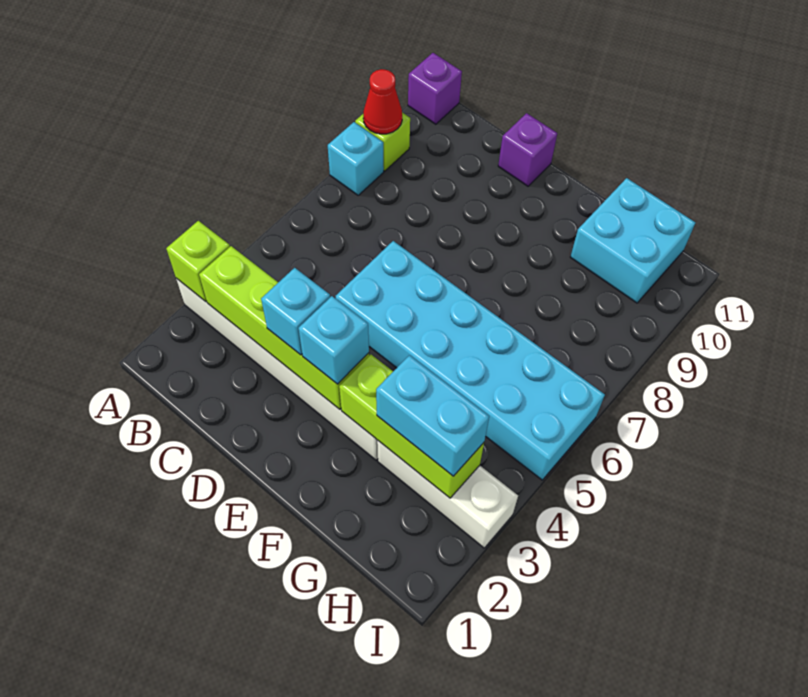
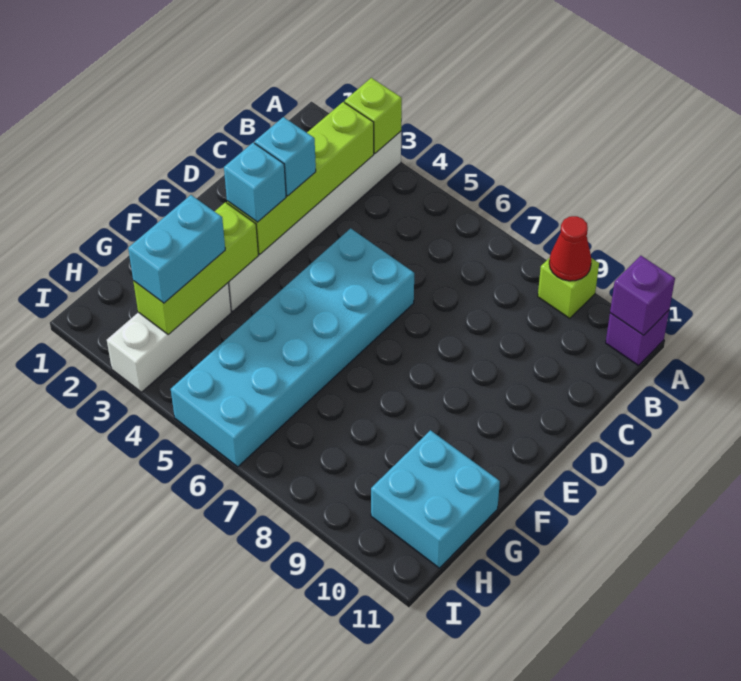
cyan brick A8 level 1 -> none
purple brick D11 level 1 -> purple brick A11 level 2

